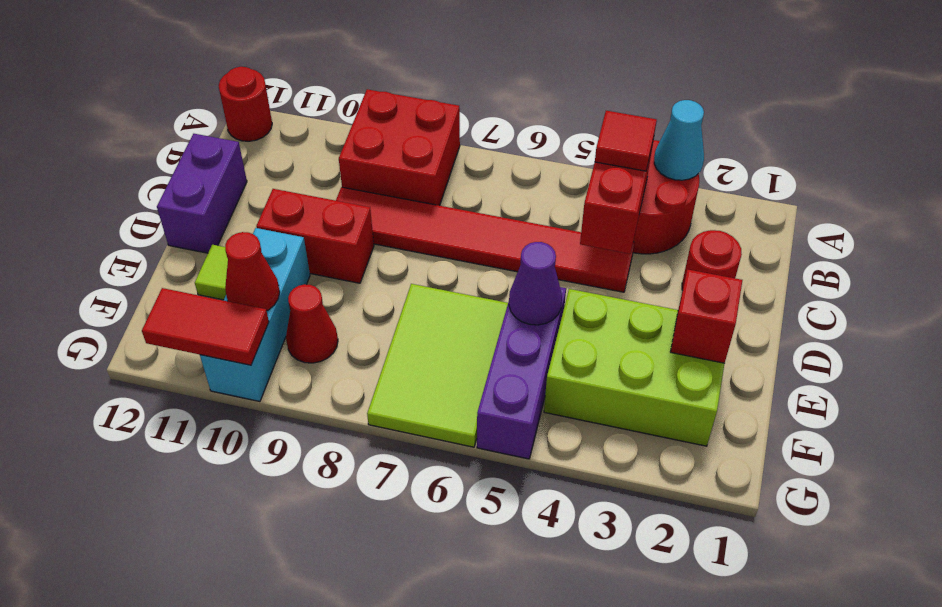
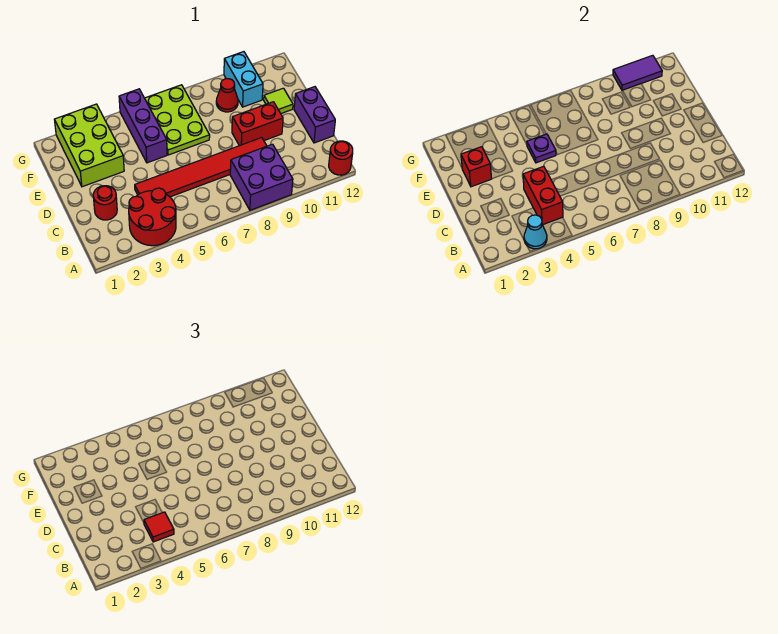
red brick A8:B9 level 1 -> purple brick A8:B9 level 1
lime brick E2:F4 level 1 -> lime brick E2:G3 level 1
purple cone E5 level 2 -> purple plate E5 level 2
lime tile E6:G7 level 1 -> lime plate E6:G7 level 1
cyan brick E10:G10 level 1 -> cyan brick F10:G10 level 1
red cone F10 level 2 -> none
red tile G10:G11 level 2 -> purple tile G10:G11 level 2

